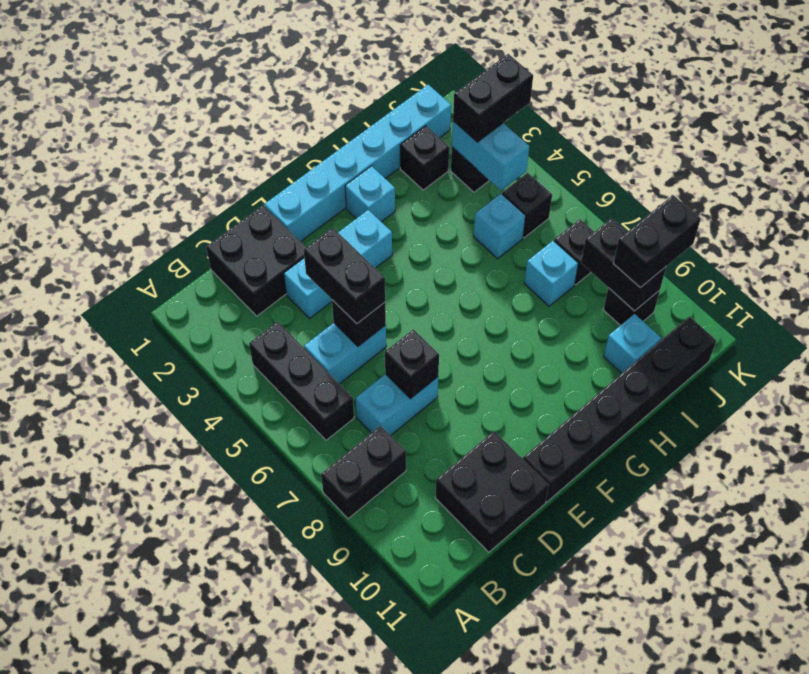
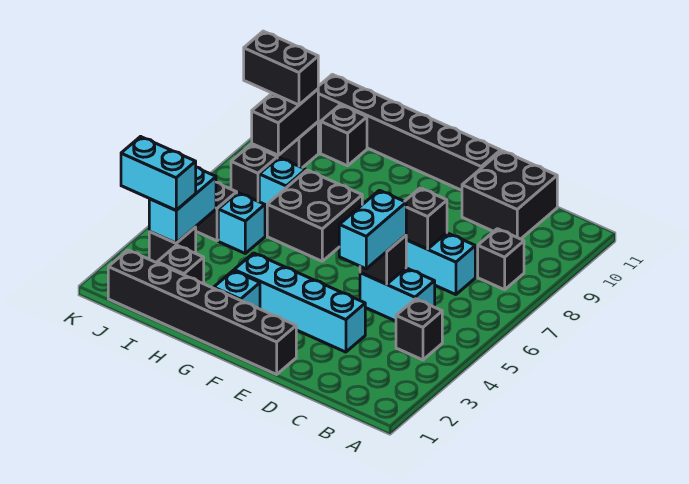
black brick A8:B8 level 1 -> black brick B8 level 1
black brick B4:B6 level 1 -> black brick B4 level 1
black brick C1:D2 level 1 -> black brick G6:H7 level 1
cyan brick D3:F3 level 1 -> cyan brick D3:G3 level 1
black brick D4:D5 level 3 -> cyan brick D4:D5 level 3
cyan brick E1:J1 level 1 -> black brick E1:J1 level 1
cyan brick I10 level 1 -> black brick I10 level 1
black brick J3:K3 level 3 -> cyan brick J3:K3 level 3

